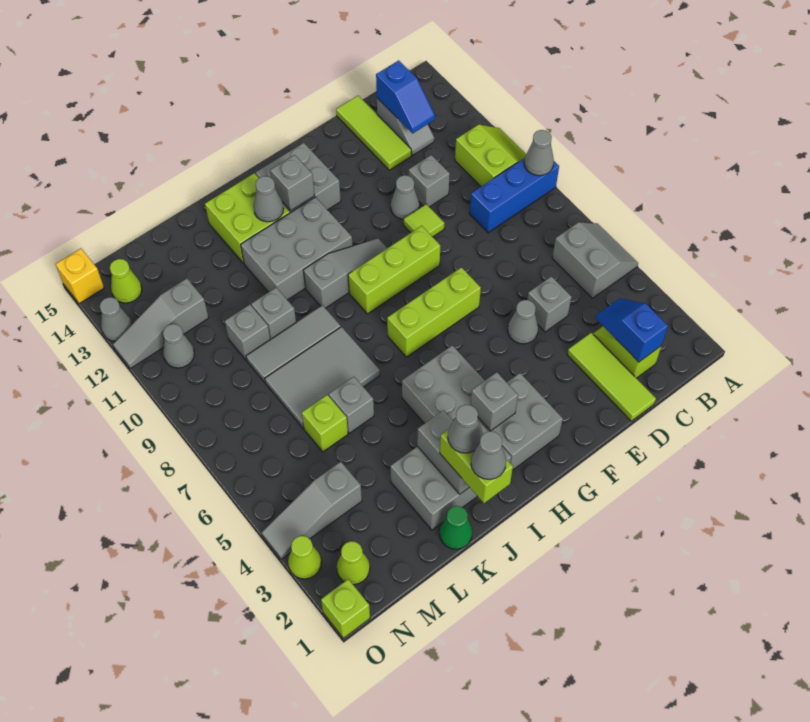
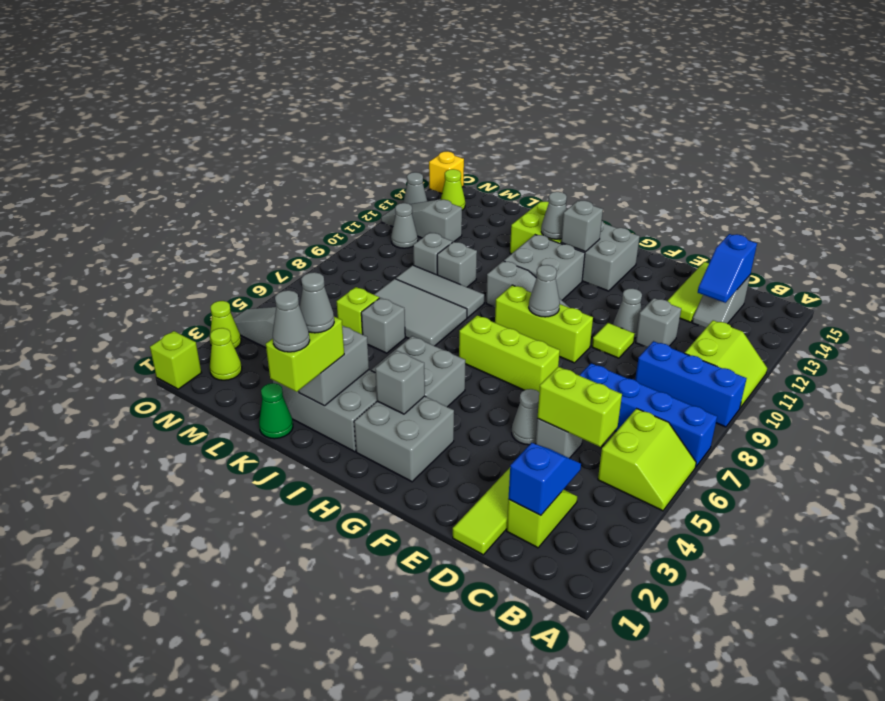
grey slope A5:B6 level 1 top B -> lime slope A5:B6 level 1 top B
none -> blue brick A7:D7 level 1
grey cone A9 level 2 -> grey cone G9 level 2
none -> lime brick C5:D5 level 2
grey brick H11:J12 level 1 -> grey brick H11:I12 level 1

